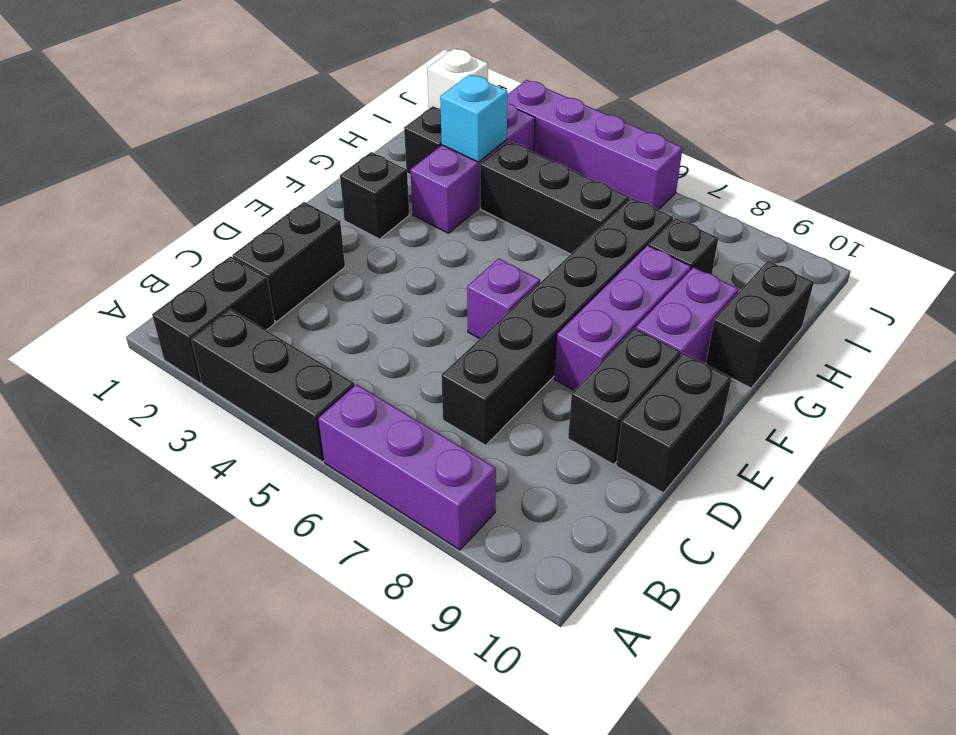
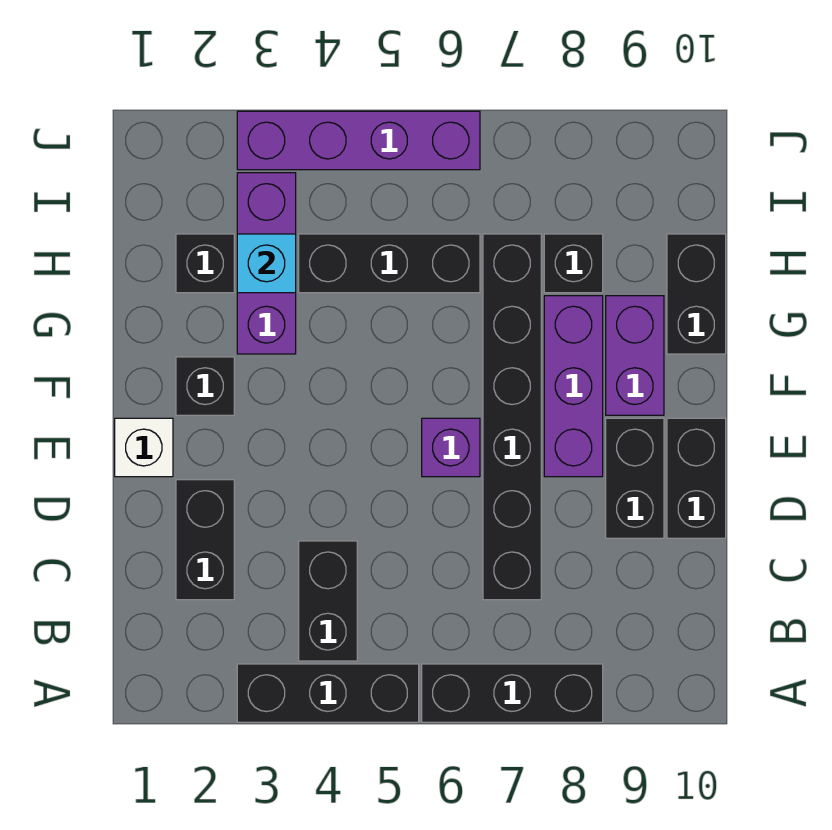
black brick A2:B2 level 1 -> black brick B4:C4 level 1
purple brick A6:A8 level 1 -> black brick A6:A8 level 1
white brick J1 level 1 -> white brick E1 level 1

